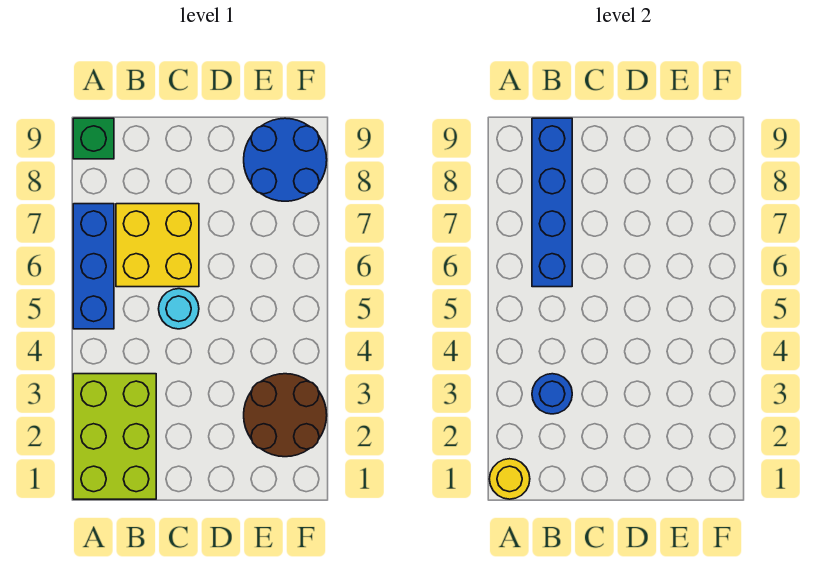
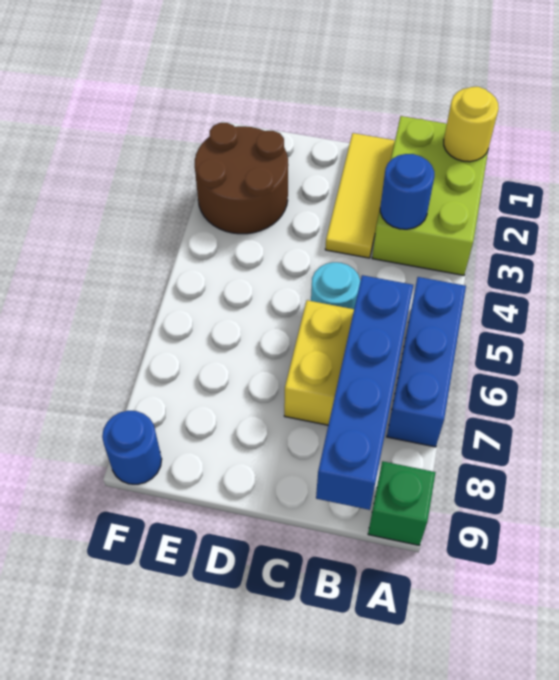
none -> yellow tile C1:C3 level 1
blue round brick E8:F9 level 1 -> blue round brick F9 level 1

